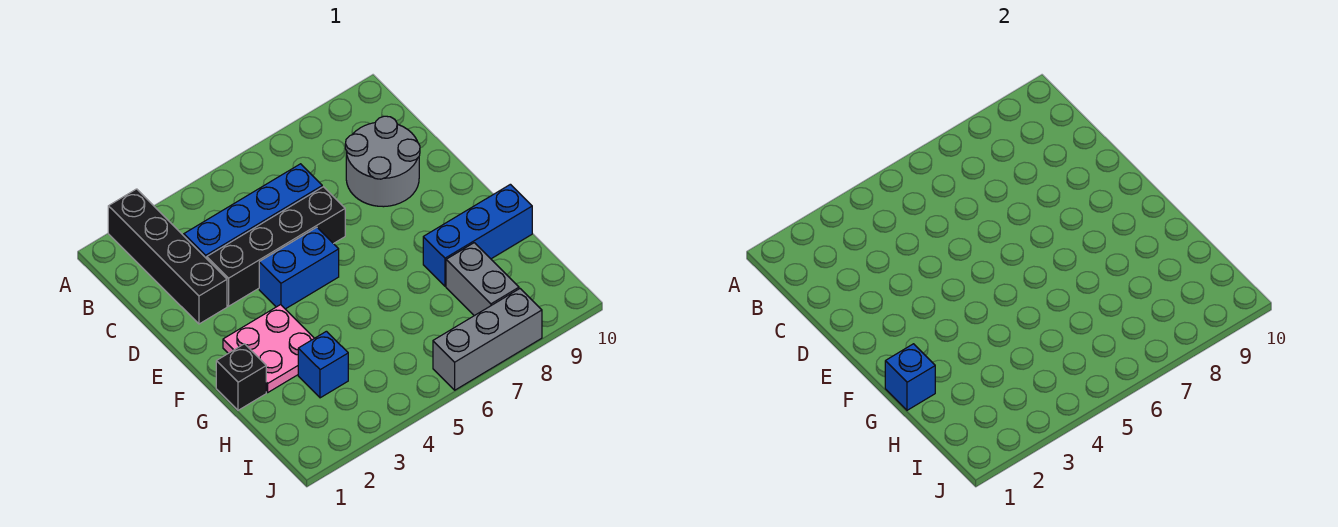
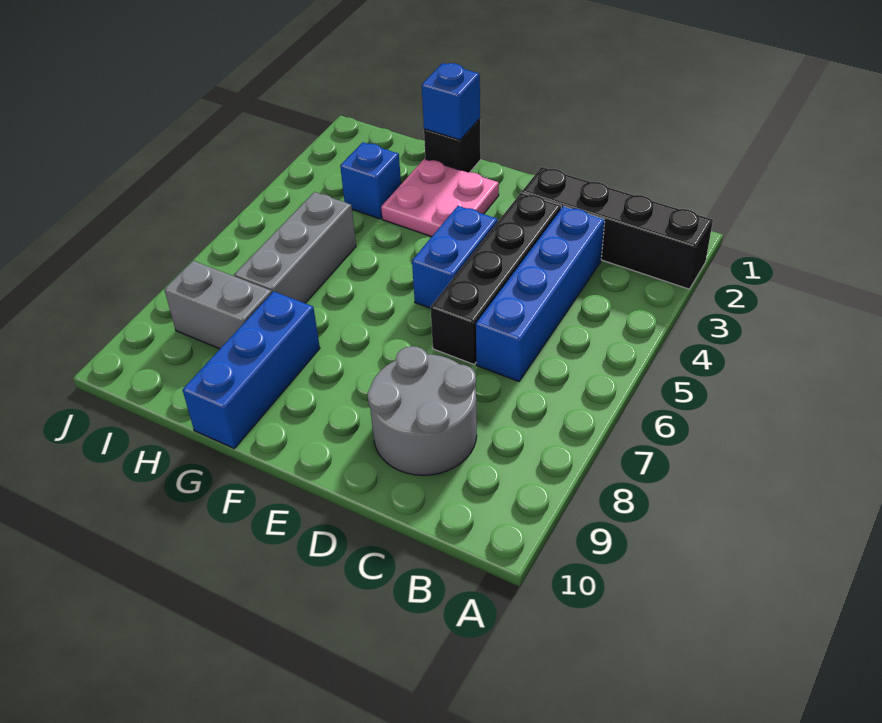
grey brick J6:J8 level 1 -> grey brick H5:H7 level 1

